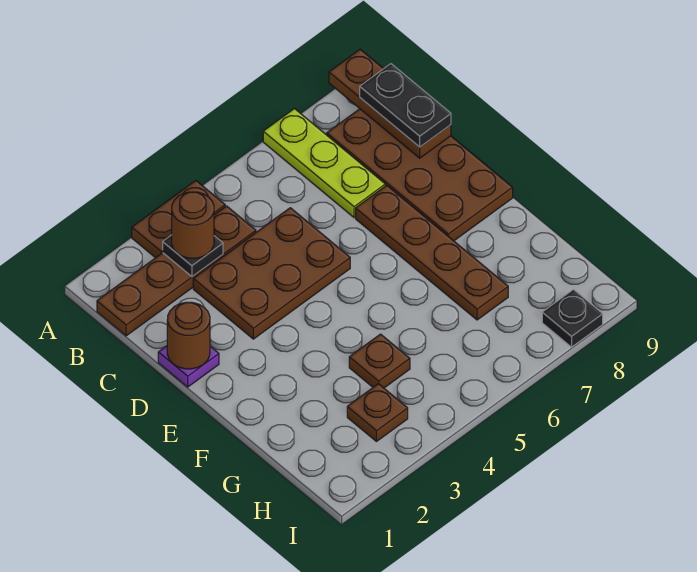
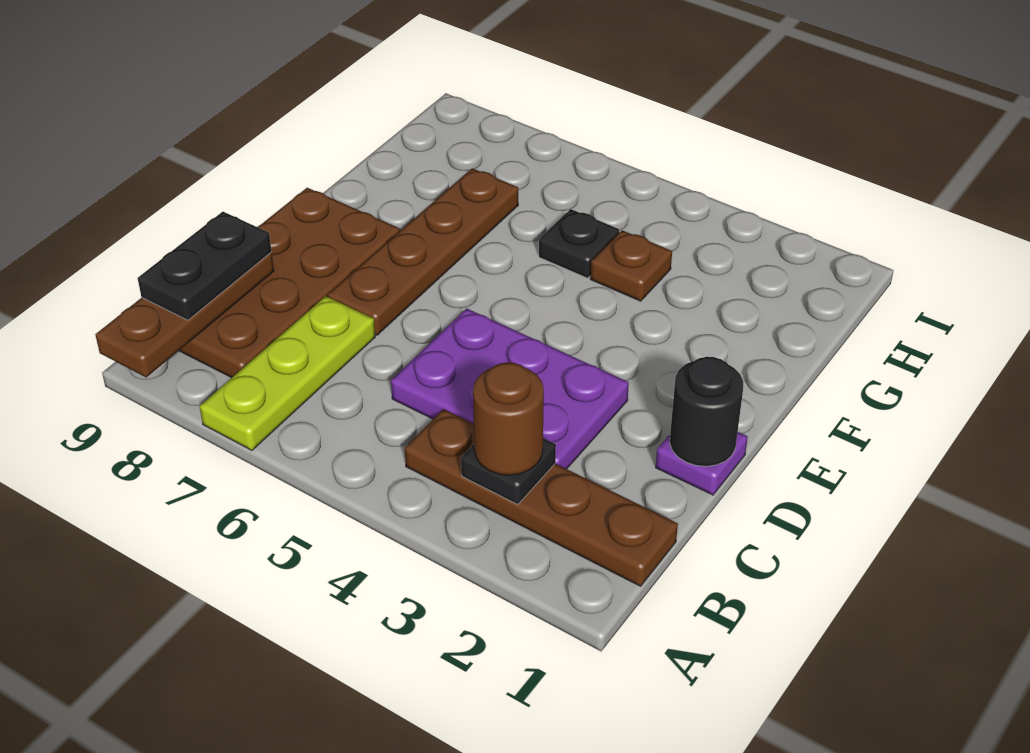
brown plate A3:A4 level 1 -> none
brown plate C3:D5 level 1 -> purple plate C3:D5 level 1
brown round brick D1 level 2 -> black round brick D1 level 2
brown plate H3 level 1 -> none
black plate I8 level 1 -> black plate G5 level 1

